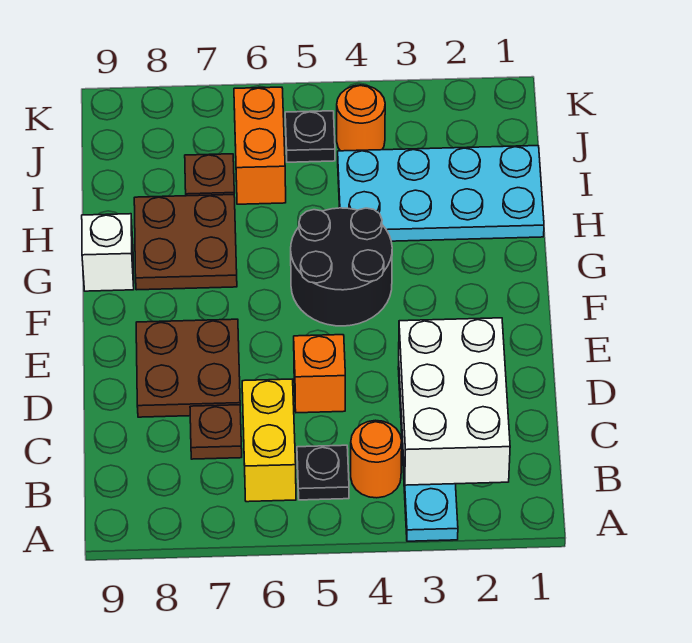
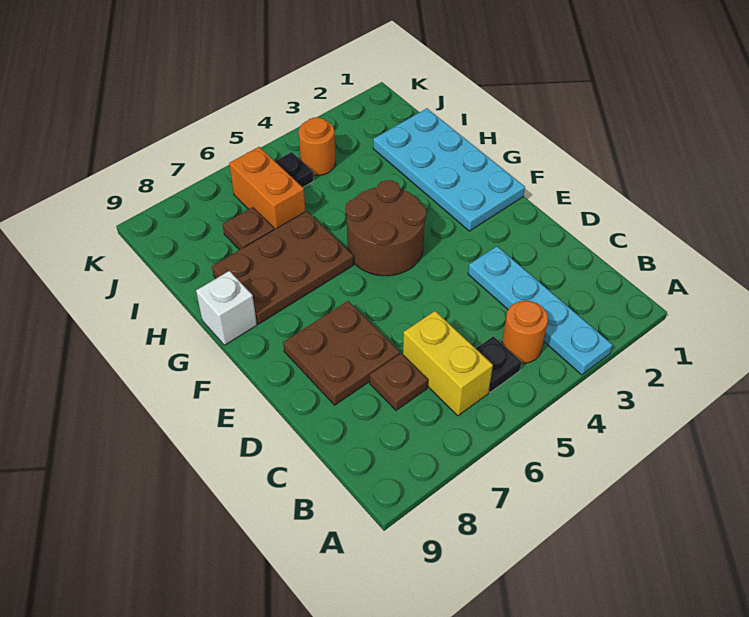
white brick B2:D3 level 2 -> none
orange brick D5 level 1 -> none
black round brick F4:G5 level 1 -> brown round brick F4:G5 level 1
brown plate G7:H8 level 1 -> brown plate G6:H8 level 1
cyan plate H1:I4 level 1 -> cyan plate F1:I2 level 1

